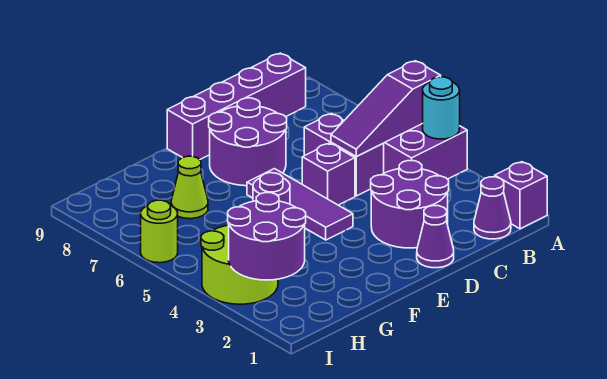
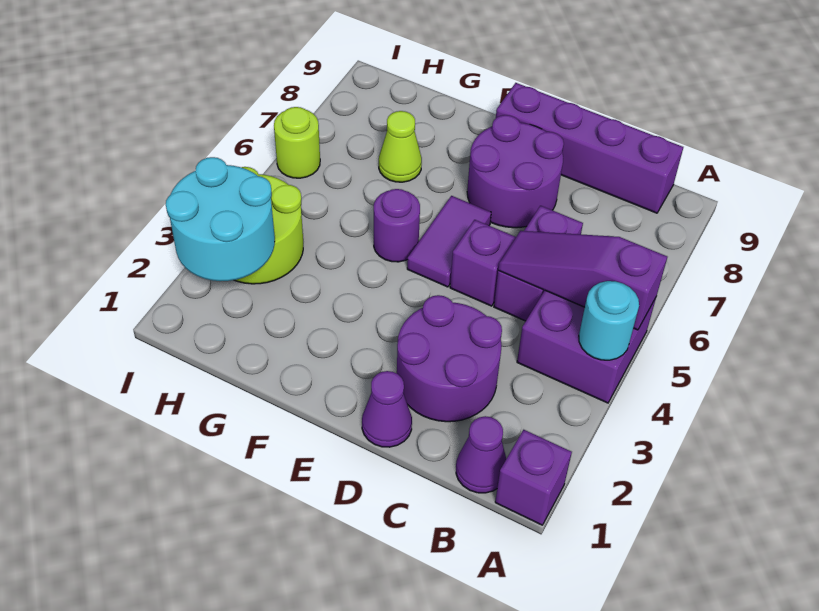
purple tile E4:E6 level 1 -> purple tile E5:E6 level 1
purple round brick H2:I3 level 2 -> cyan round brick H2:I3 level 2

